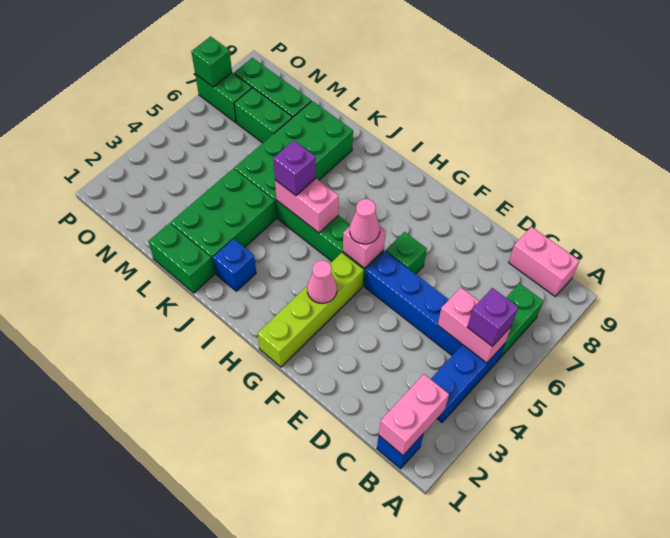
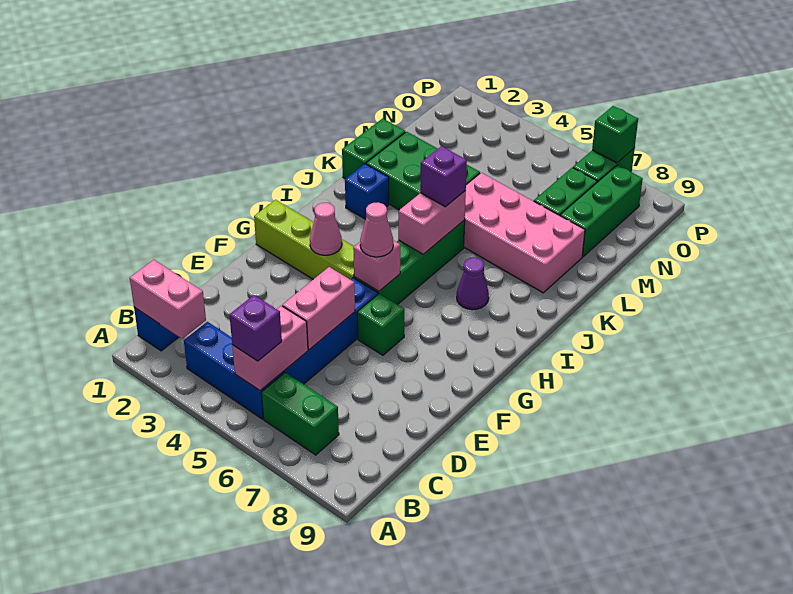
pink brick B9:C9 level 1 -> pink brick D5:E5 level 2
none -> purple cone I7 level 1
green brick K5:L8 level 1 -> pink brick K5:L8 level 1

